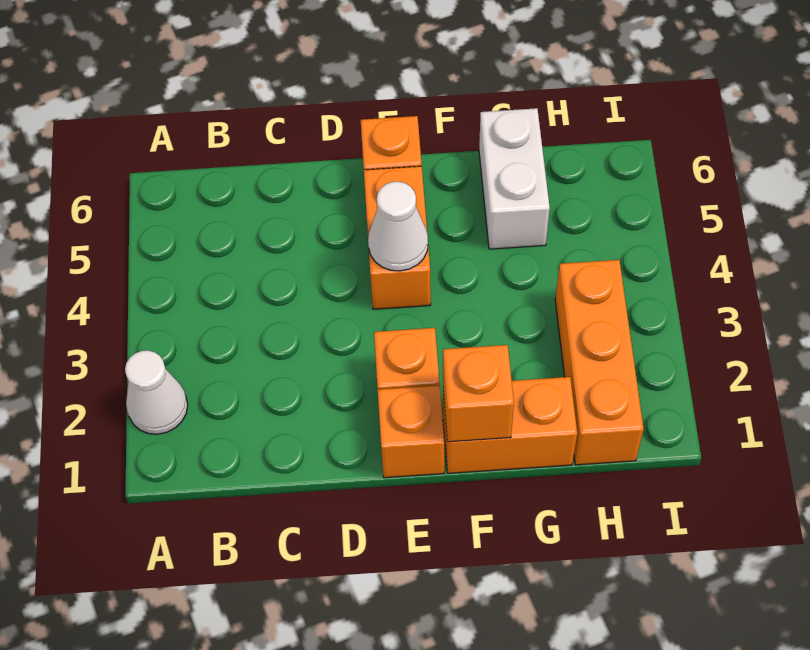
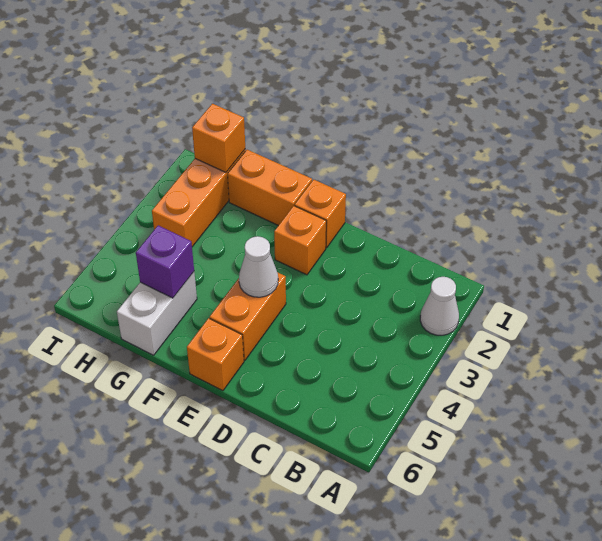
orange brick F1 level 2 -> orange brick H1 level 2
none -> purple brick G5 level 2

